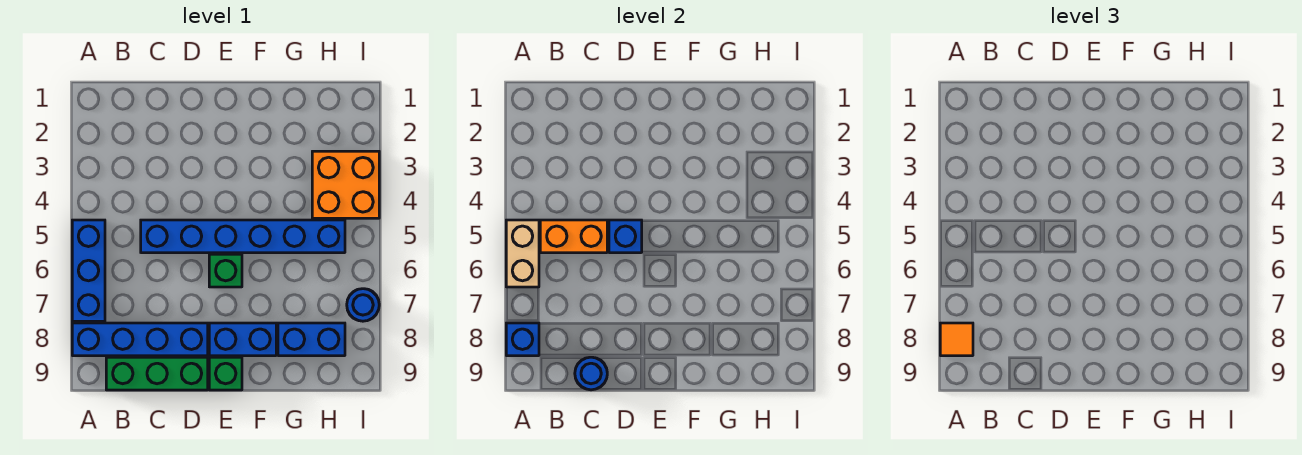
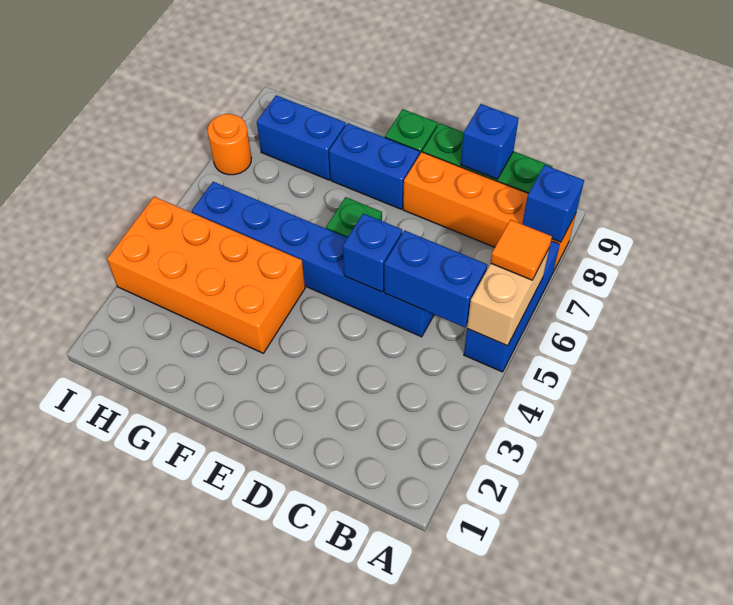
blue brick A8:D8 level 1 -> orange brick A8:D8 level 1
orange tile A8 level 3 -> orange tile A6 level 3
orange brick B5:C5 level 2 -> blue brick B5:C5 level 2
blue round brick C9 level 2 -> blue brick C9 level 2
orange brick H3:I4 level 1 -> orange brick F3:I4 level 1
blue round brick I7 level 1 -> orange round brick I7 level 1

